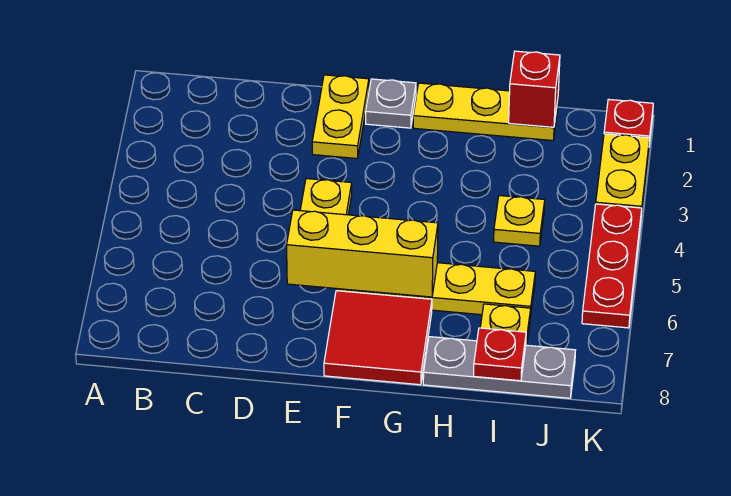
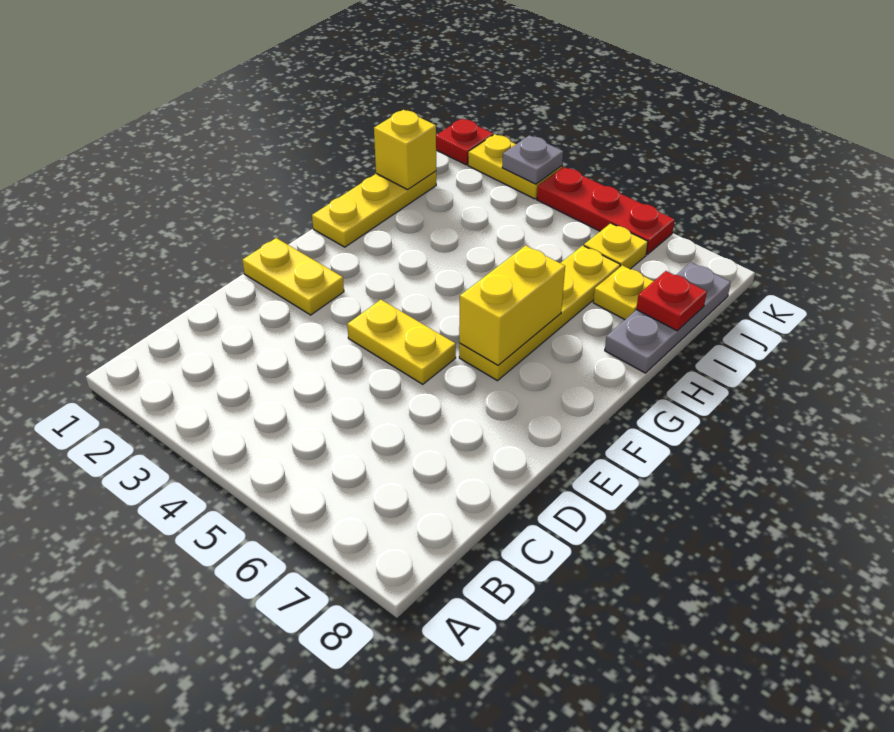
yellow brick E6:G6 level 2 -> yellow brick F6:G6 level 2
grey plate F1 level 1 -> grey plate K3 level 2
red tile F7:G8 level 1 -> none
red brick I1 level 2 -> yellow brick I1 level 2
yellow plate I4 level 1 -> yellow plate J6 level 1

